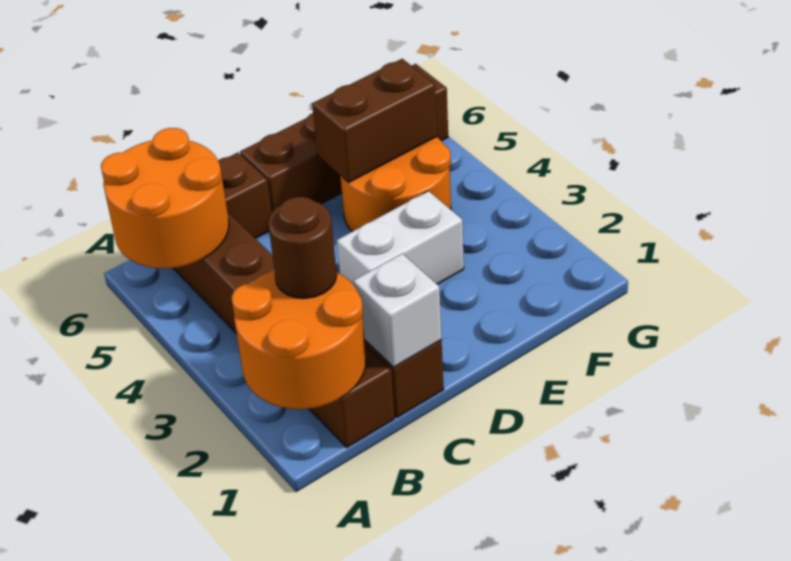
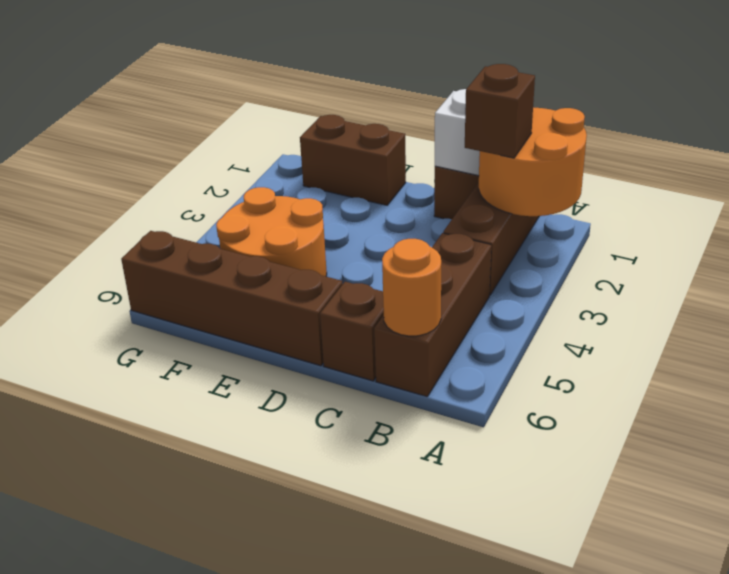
orange round brick A5:B6 level 2 -> orange round brick B6 level 2
brown round brick B2 level 3 -> brown brick B2 level 3
white brick D3:E3 level 1 -> none
brown brick E5:F5 level 2 -> brown brick E1:F1 level 1

